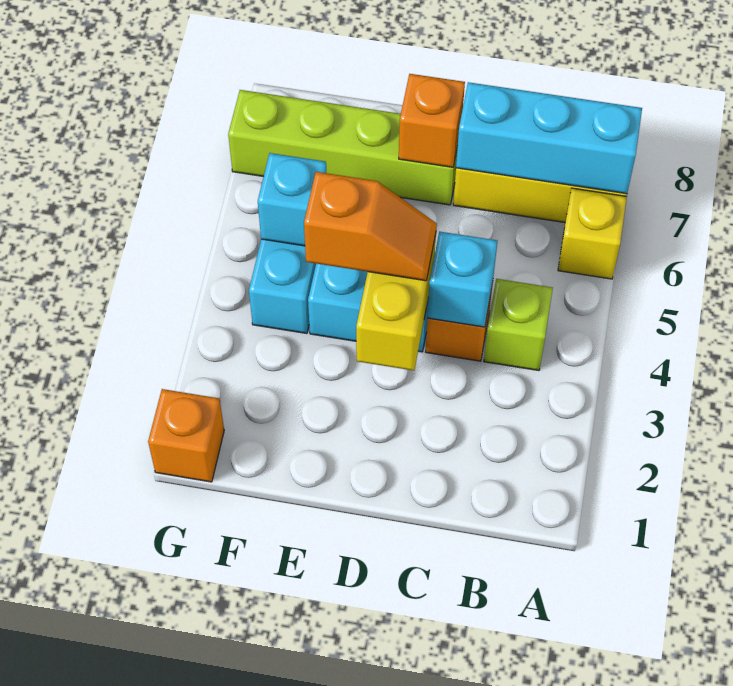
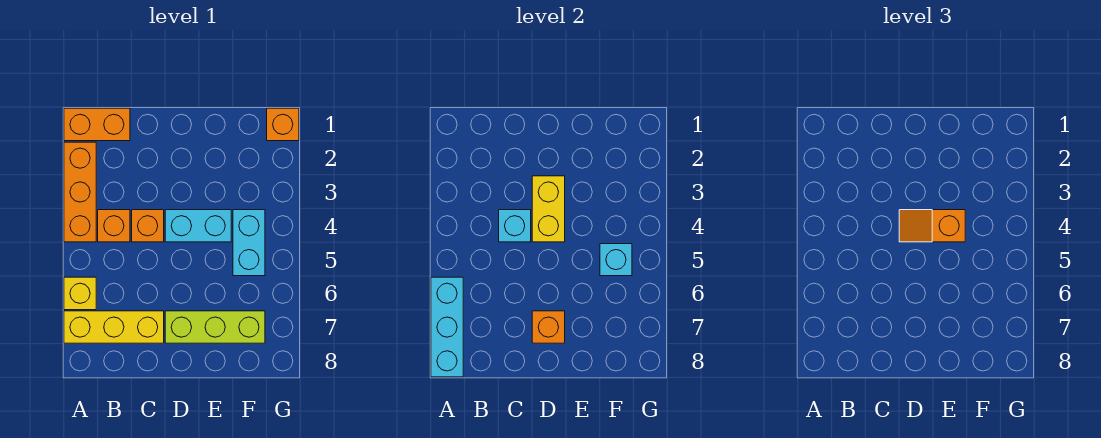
none -> orange brick A1:B1 level 1
none -> orange brick A2:A4 level 1
cyan brick A7:C7 level 2 -> cyan brick A6:A8 level 2
lime brick B4 level 1 -> orange brick B4 level 1
lime brick D7:G7 level 1 -> lime brick D7:F7 level 1

